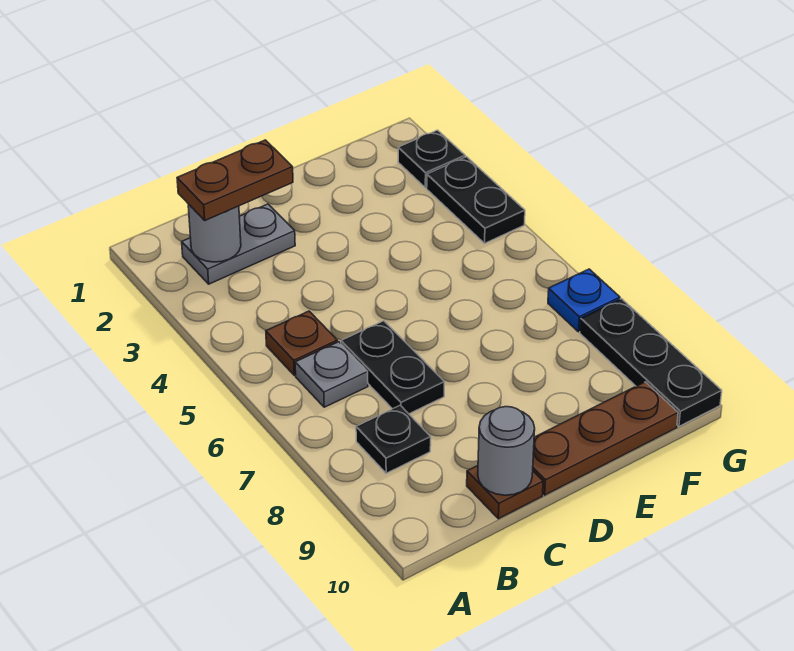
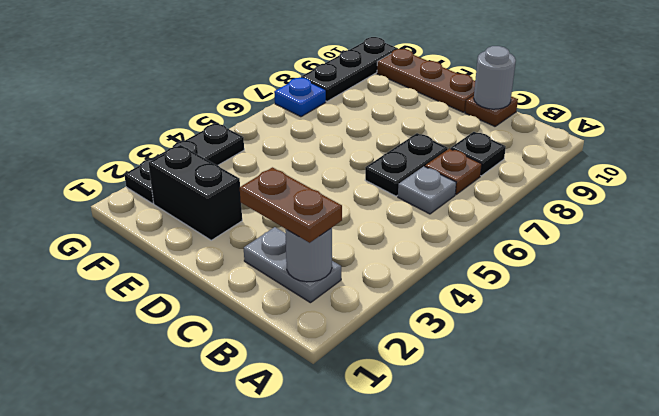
brown plate B5 level 1 -> brown plate B7 level 1
none -> black brick E2:F2 level 1

